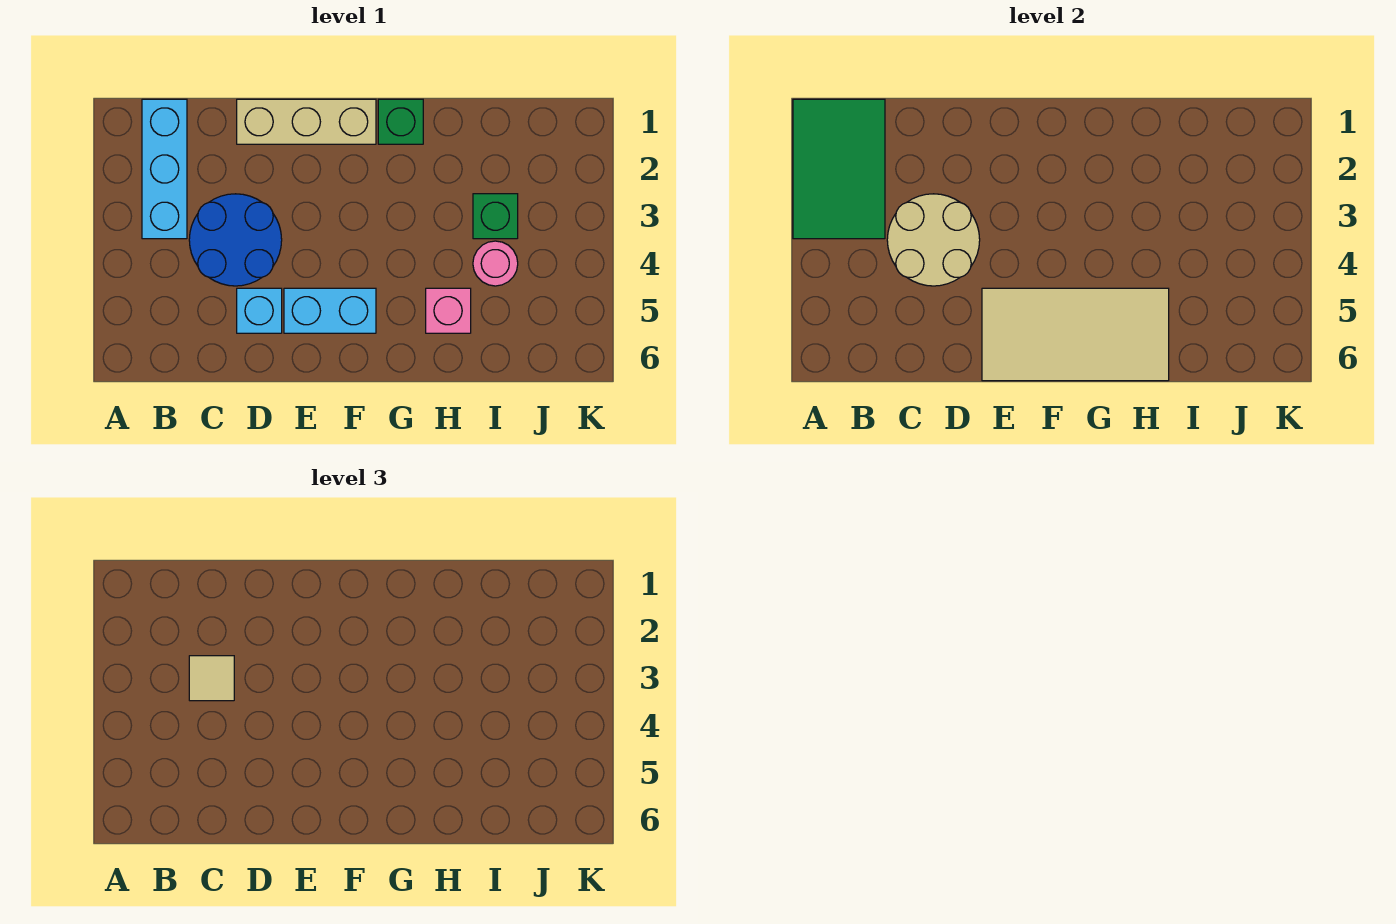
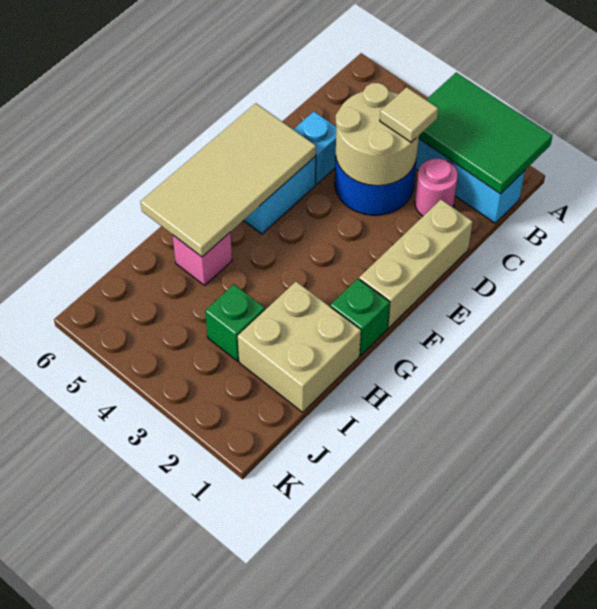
none -> tan brick H1:I2 level 1
pink round brick I4 level 1 -> pink round brick C2 level 1

